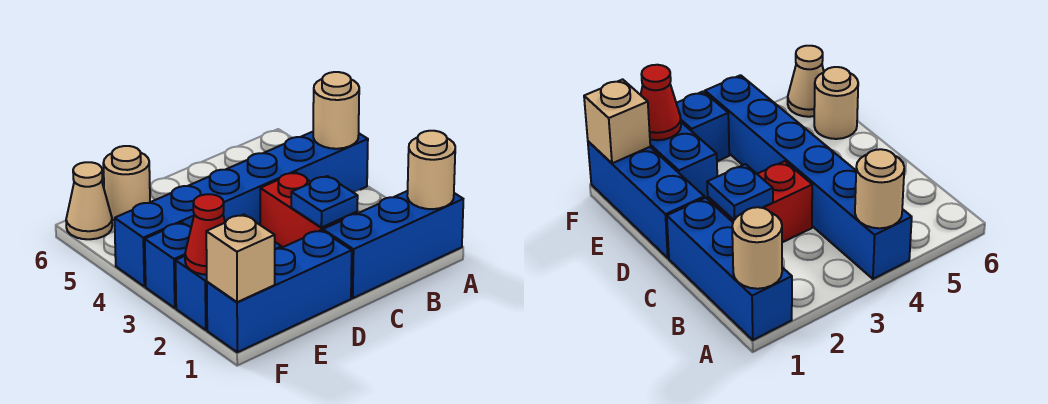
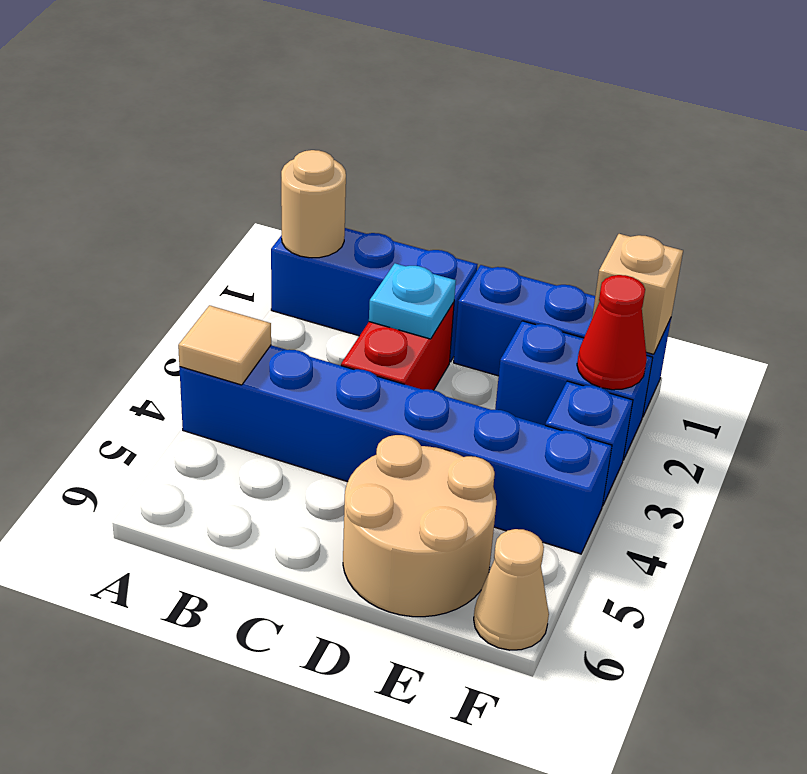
tan round brick A4 level 2 -> tan tile A4 level 2
blue plate C2 level 2 -> cyan plate C2 level 2
tan round brick E6 level 1 -> tan round brick D5:E6 level 1

